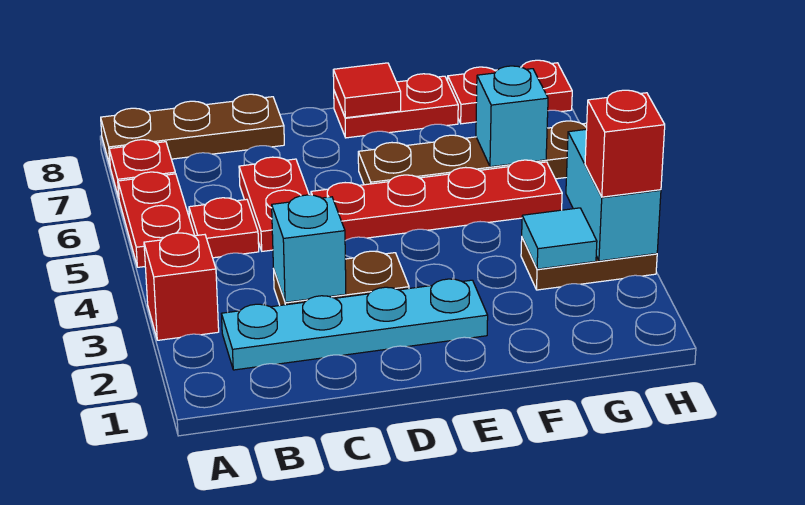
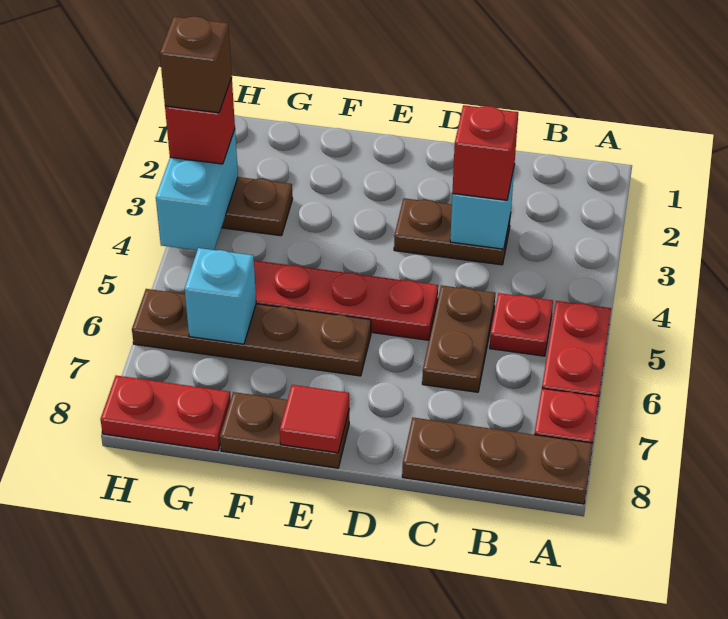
red brick A3 level 1 -> red brick C3 level 3
cyan plate B2:E2 level 1 -> none
red plate C5:C6 level 1 -> brown plate C5:C6 level 1
red plate E8:F8 level 1 -> brown plate E8:F8 level 1
cyan tile G3 level 2 -> none
none -> brown brick H3 level 4

